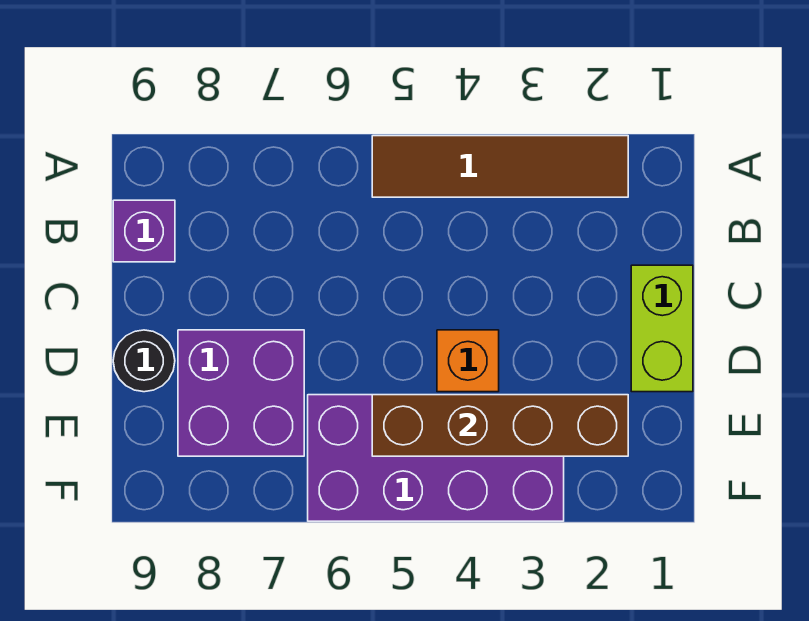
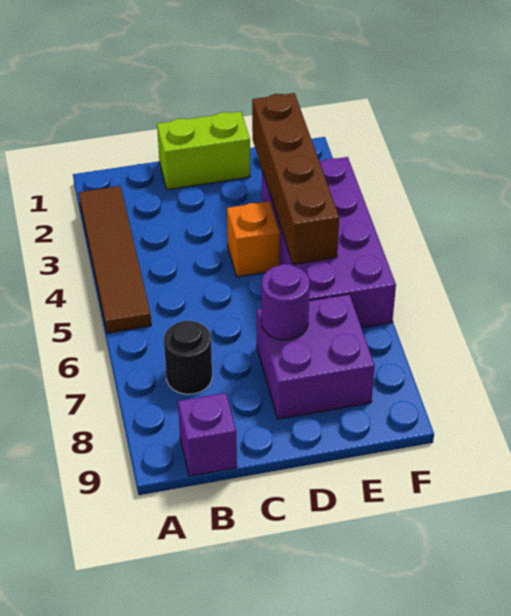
none -> purple round brick D7 level 2
black round brick D9 level 1 -> black round brick B7 level 1

